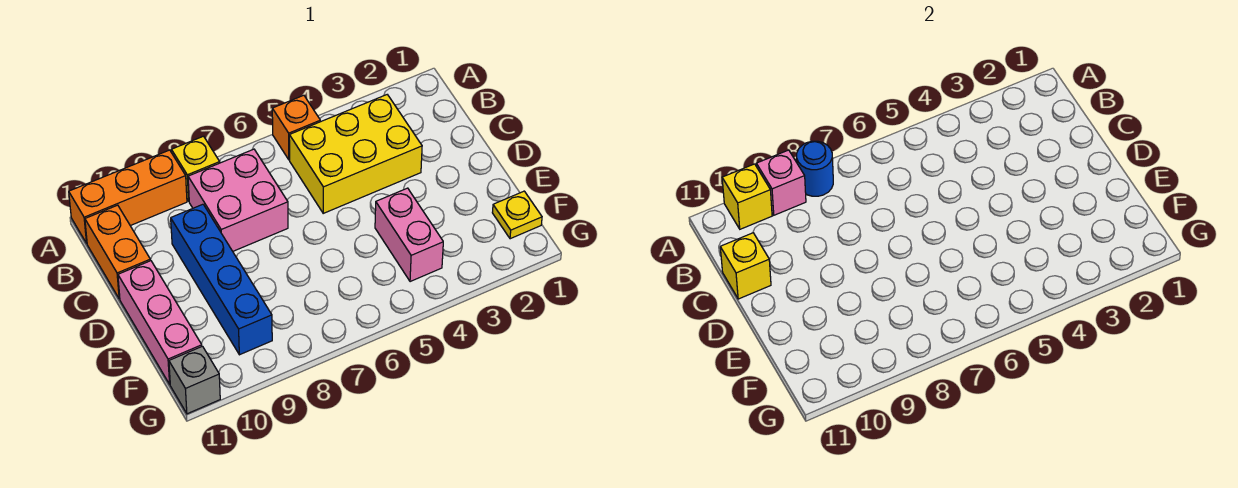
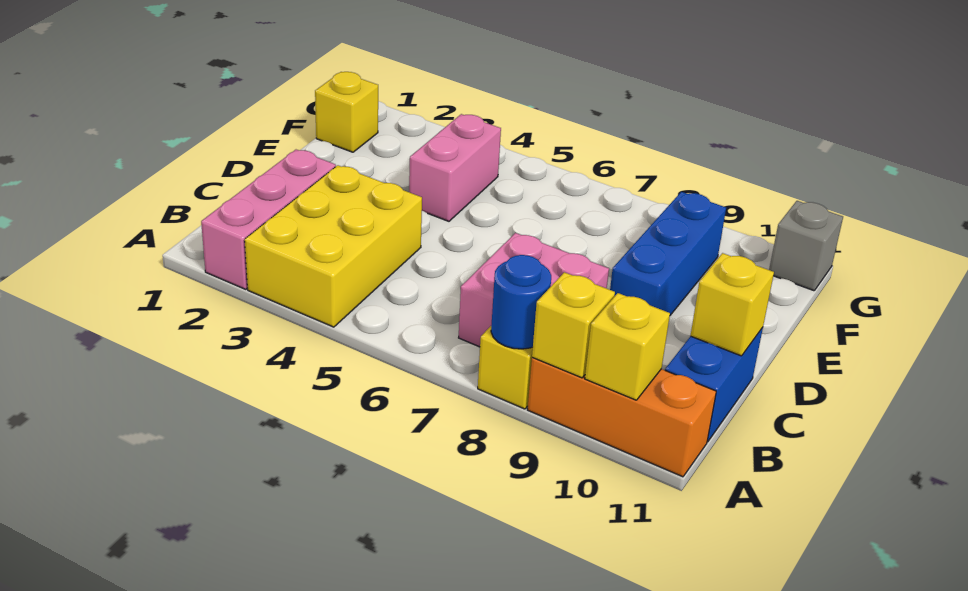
orange brick A5 level 1 -> none
pink brick A9 level 2 -> yellow brick A9 level 2
yellow brick B3:C5 level 1 -> yellow brick A3:C4 level 1
orange brick B11:C11 level 1 -> blue brick B11:C11 level 1
blue brick C9:F9 level 1 -> blue brick D9:F9 level 1
pink brick D11:F11 level 1 -> pink brick A2:C2 level 1
yellow plate F1 level 1 -> yellow brick F1 level 1

